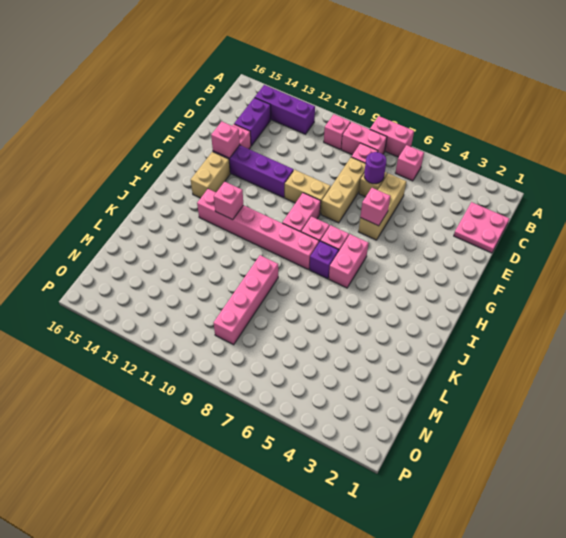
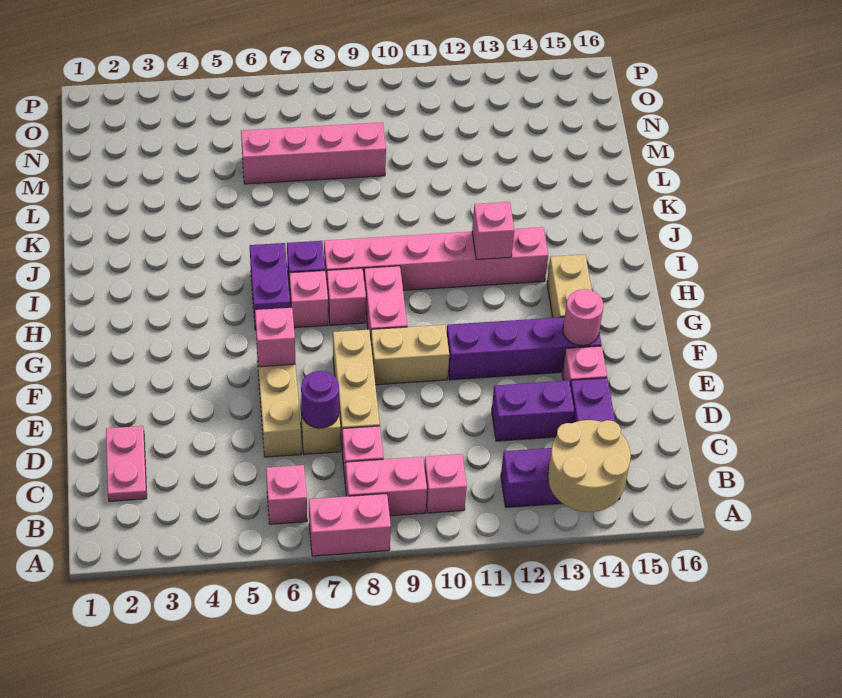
none -> tan round brick A13:B14 level 2
pink plate C1:D2 level 1 -> pink plate C2:D2 level 1
none -> purple brick D12:D13 level 1
pink brick F14 level 2 -> pink round brick F14 level 2
pink brick H6:I6 level 1 -> purple brick H6:I6 level 1
pink brick K9:N9 level 1 -> pink brick M6:M9 level 1

